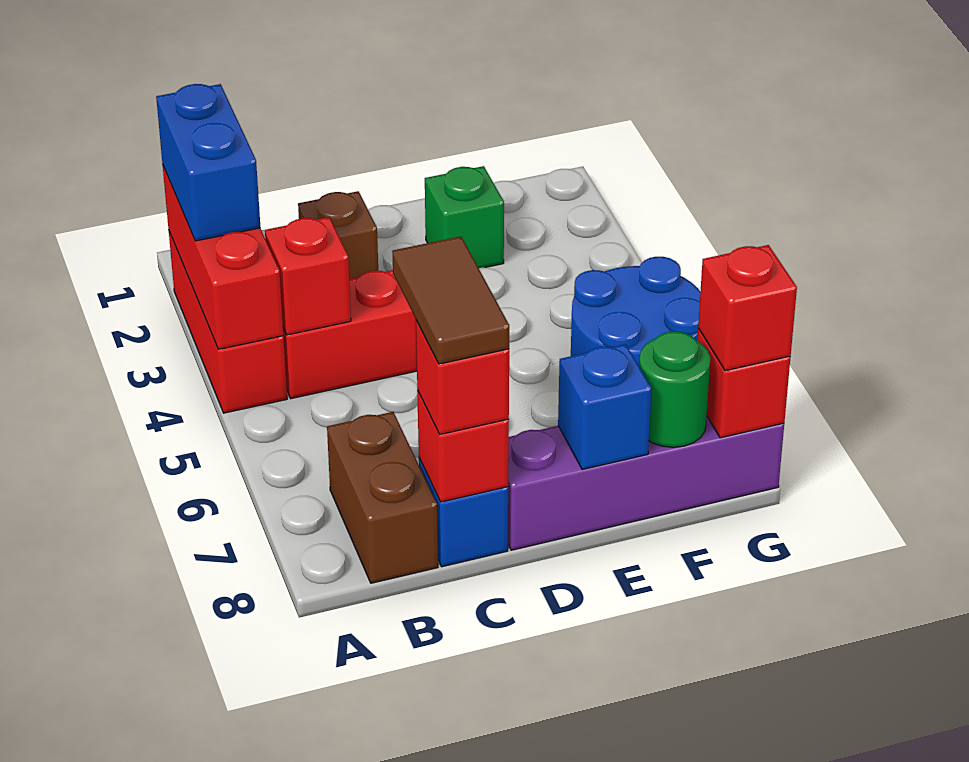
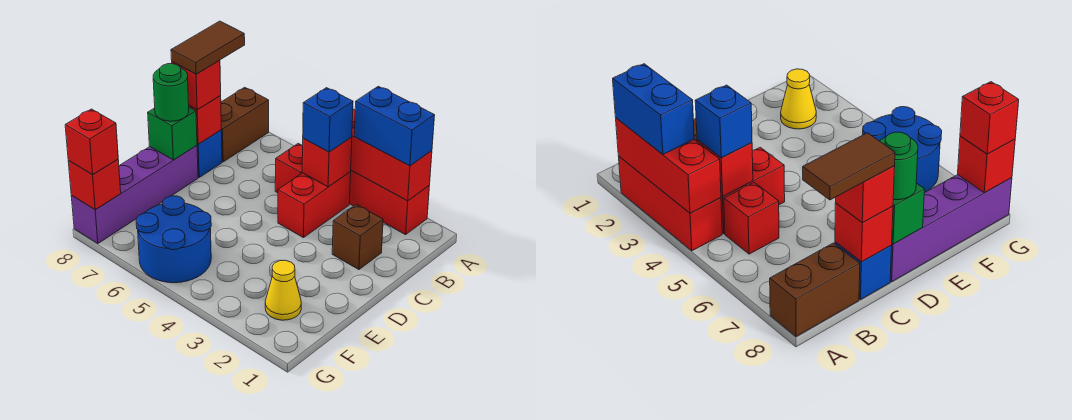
none -> red brick B5 level 1
brown brick B7:B8 level 1 -> brown brick A8:B8 level 1
brown tile C7:C8 level 4 -> brown tile B8:C8 level 4
green brick E2 level 1 -> green brick D8 level 2
blue brick E8 level 2 -> blue brick B4 level 3
none -> yellow cone F2 level 1
green round brick F8 level 2 -> green round brick D8 level 3

